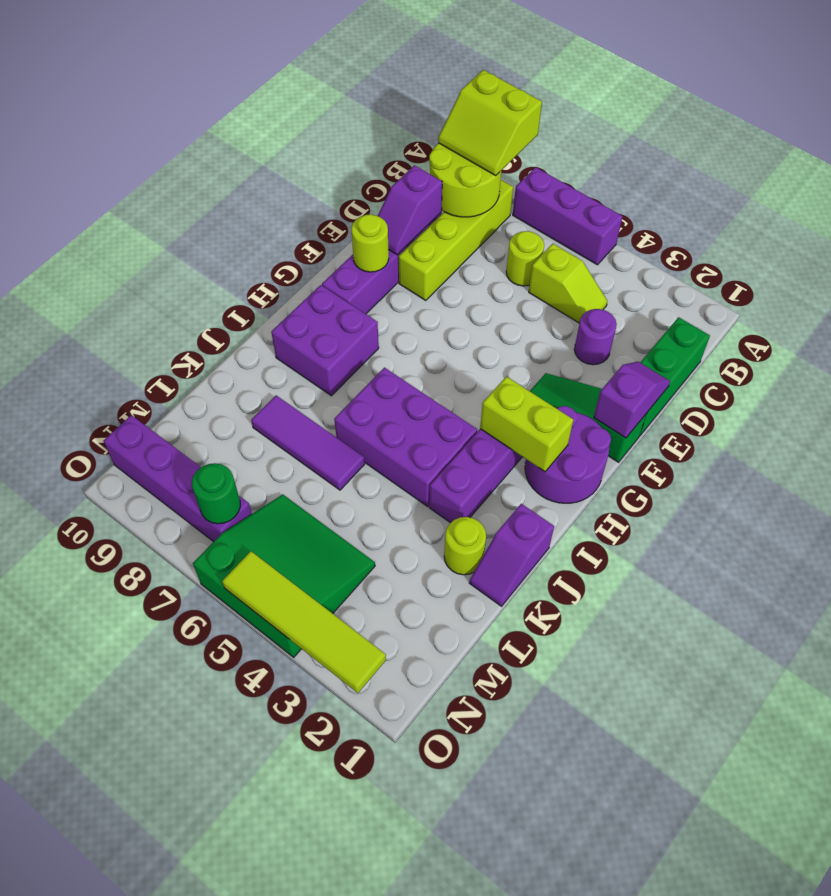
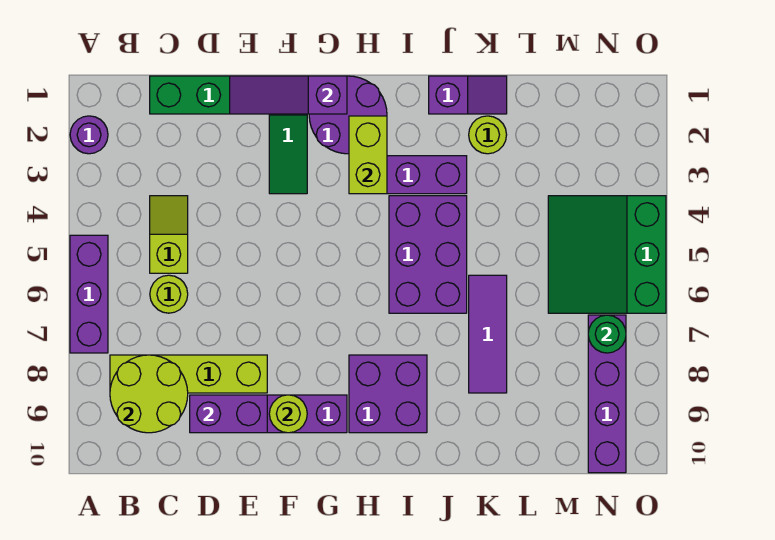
lime slope A8:B9 level 3 top A -> none
purple round brick D3 level 1 -> purple round brick A2 level 1
purple slope D9:E9 level 2 top D -> purple brick D9:E9 level 2
purple slope E1:F1 level 2 top F -> purple slope E1:G1 level 2 top G
lime tile O2:O5 level 2 -> none

